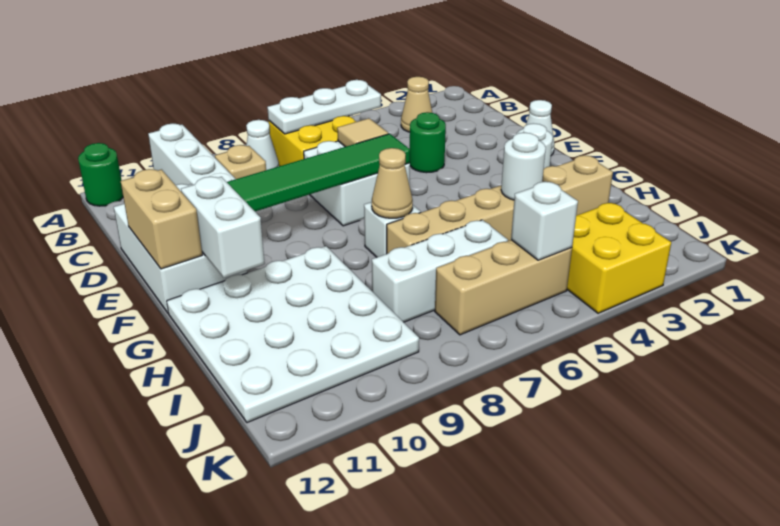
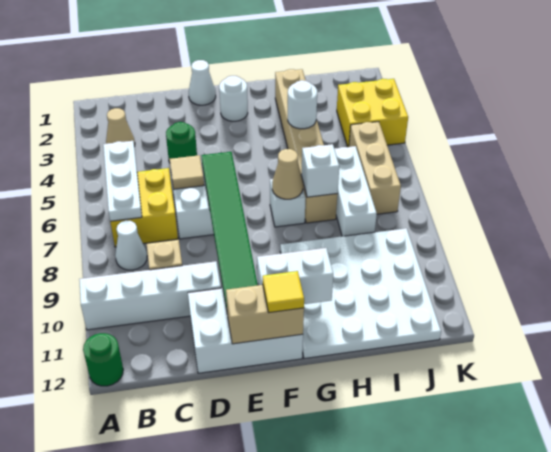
none -> yellow tile F12 level 3
white brick J5 level 2 -> white brick H7 level 2

